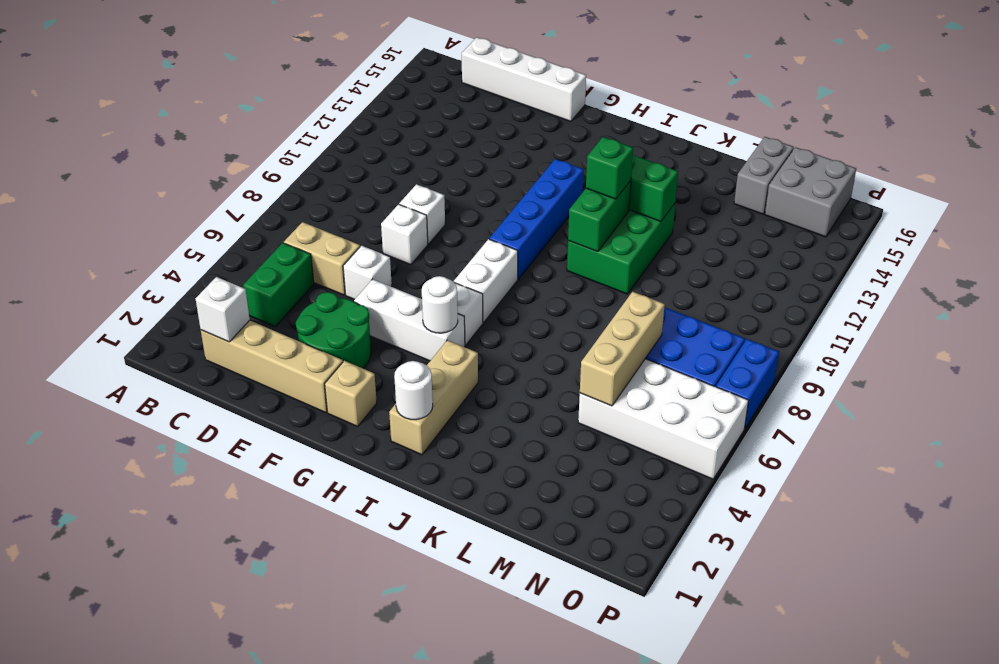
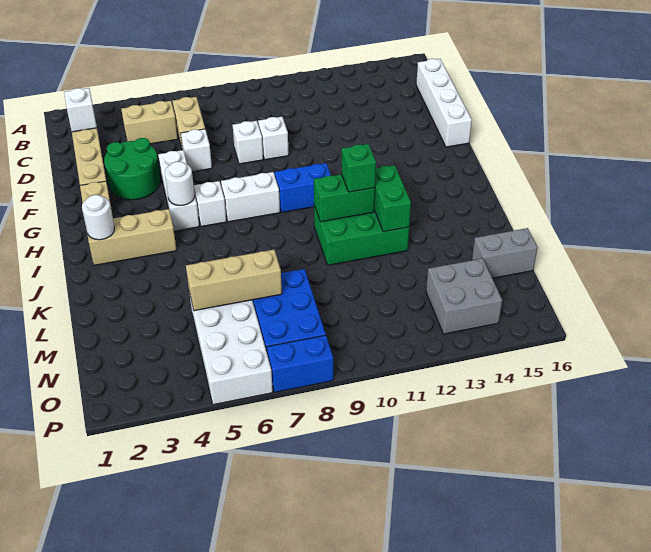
green brick C4:C5 level 1 -> tan brick C4:C5 level 1
blue brick H9:H12 level 1 -> blue brick H9:H10 level 1
grey brick N15:O16 level 1 -> grey brick N13:O14 level 1

